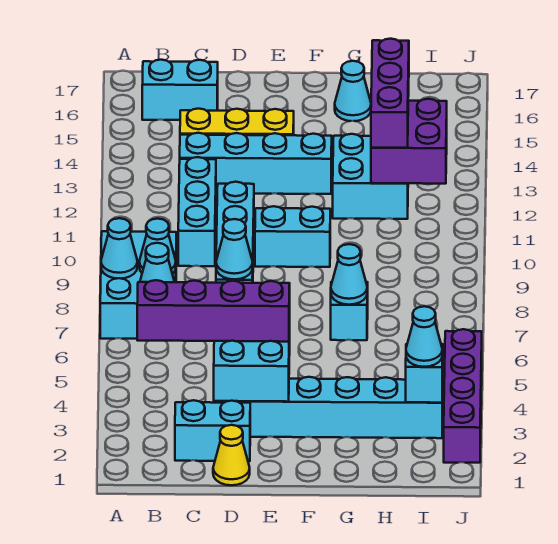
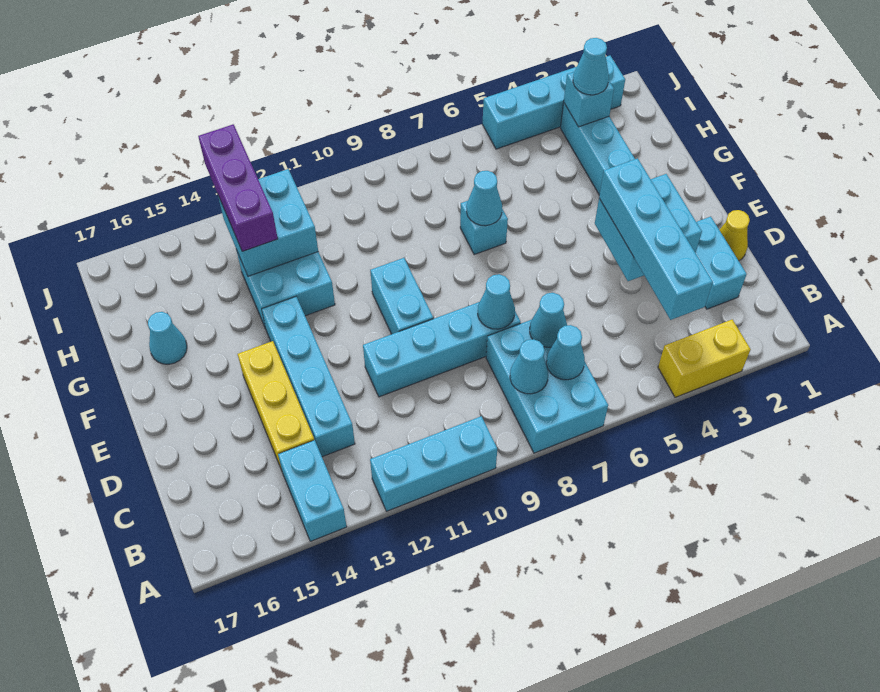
none -> yellow brick A3:A4 level 1
cyan brick A7:B9 level 1 -> cyan brick A7:C8 level 1
cyan cone A8 level 2 -> cyan cone C7 level 2
purple brick B4:E4 level 3 -> cyan brick B4:E4 level 3
cyan brick B16:C16 level 1 -> cyan brick A14:B14 level 1
cyan brick C10:C12 level 1 -> cyan brick A10:A12 level 1
purple brick H12:I13 level 2 -> cyan brick H12:I13 level 2
purple brick H12:H14 level 3 -> purple brick H13:J13 level 3
purple brick J2:J5 level 1 -> cyan brick J2:J5 level 1

